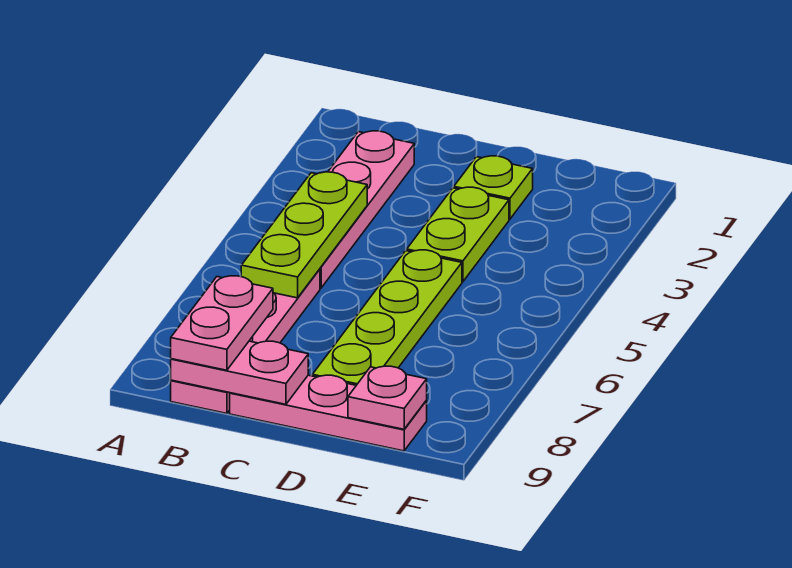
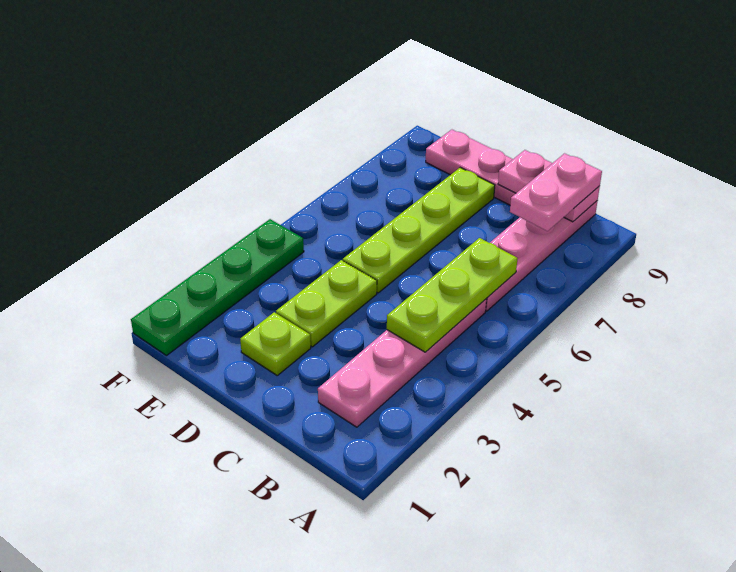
pink plate E9 level 2 -> none
none -> green plate F1:F4 level 1

